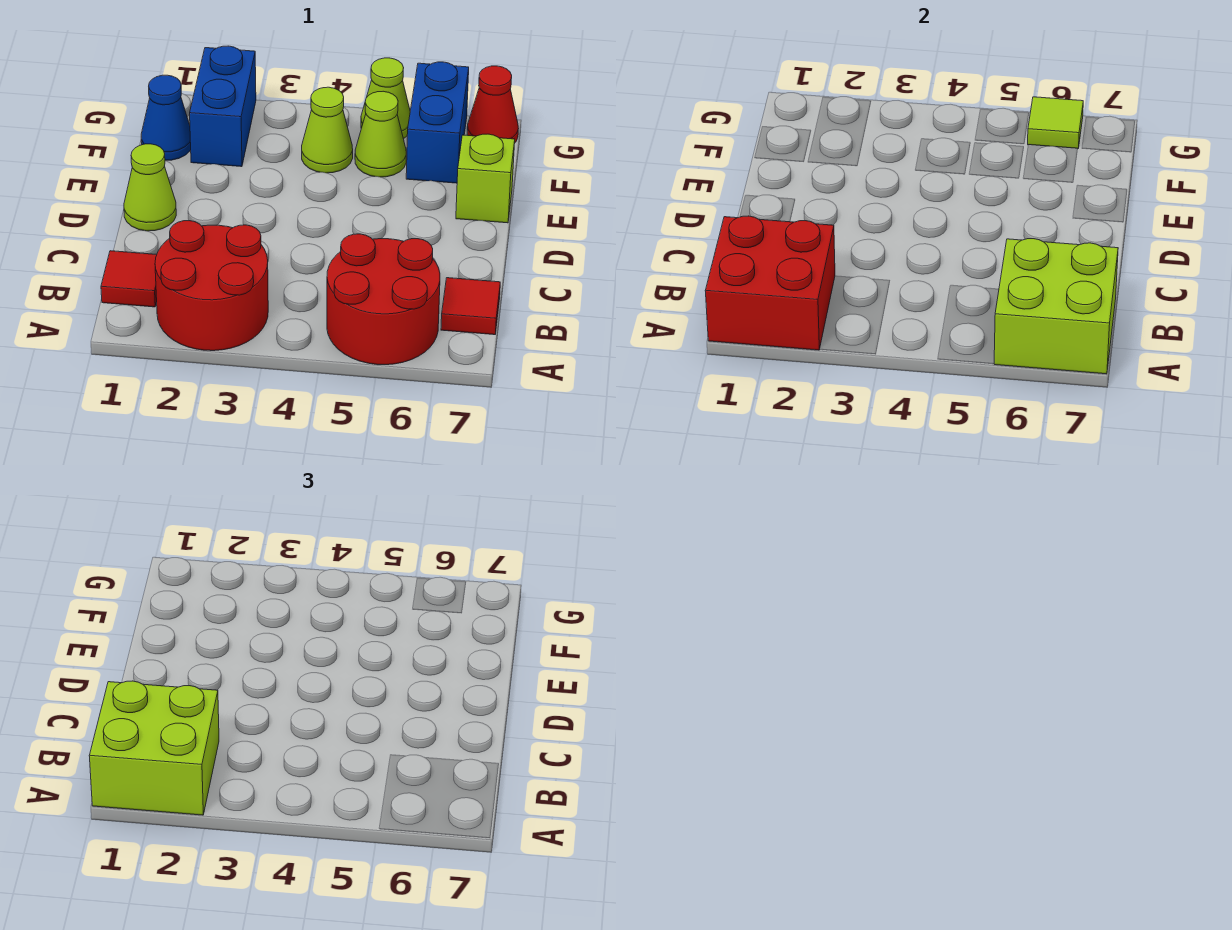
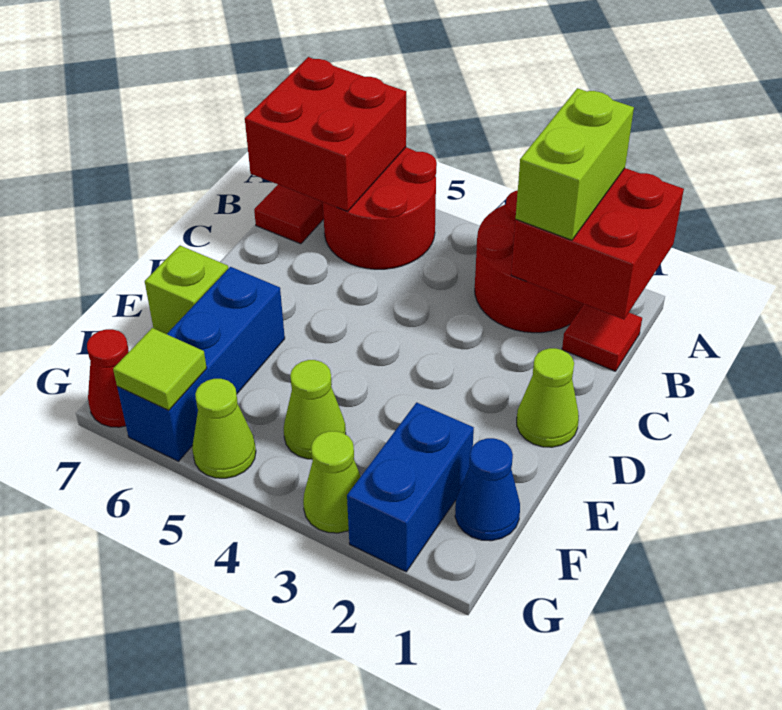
lime brick A1:B2 level 3 -> lime brick A2:B2 level 3
lime brick A6:B7 level 2 -> red brick A6:B7 level 2
lime cone F5 level 1 -> lime cone G3 level 1
blue brick F6:G6 level 1 -> blue brick E6:G6 level 1

